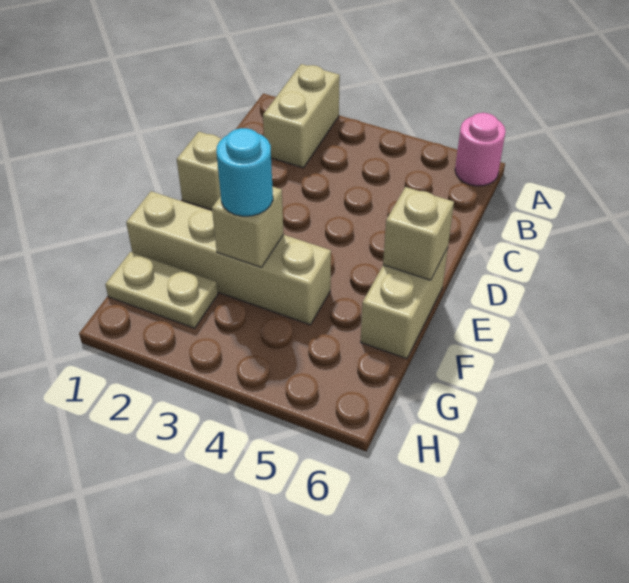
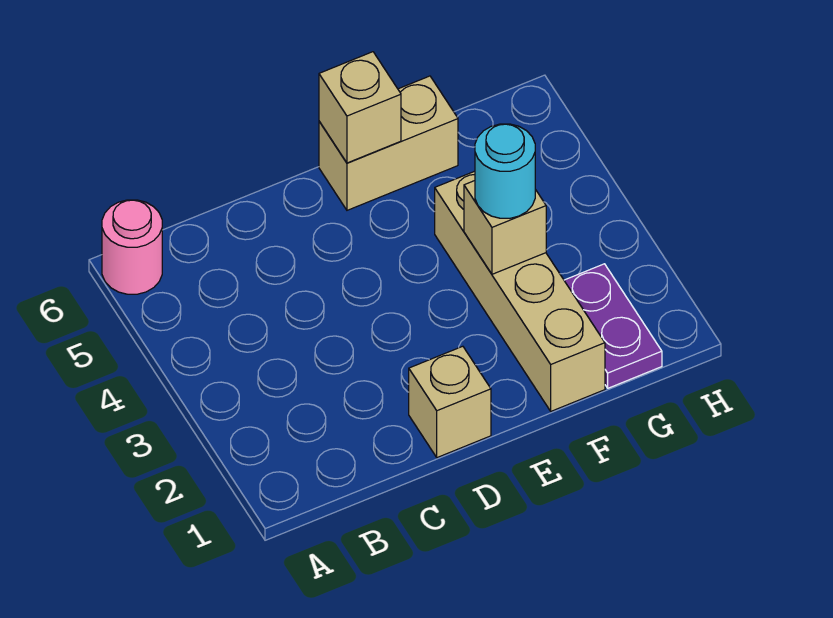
tan brick A2:B2 level 1 -> none
tan plate G1:G2 level 1 -> purple plate G1:G2 level 1

